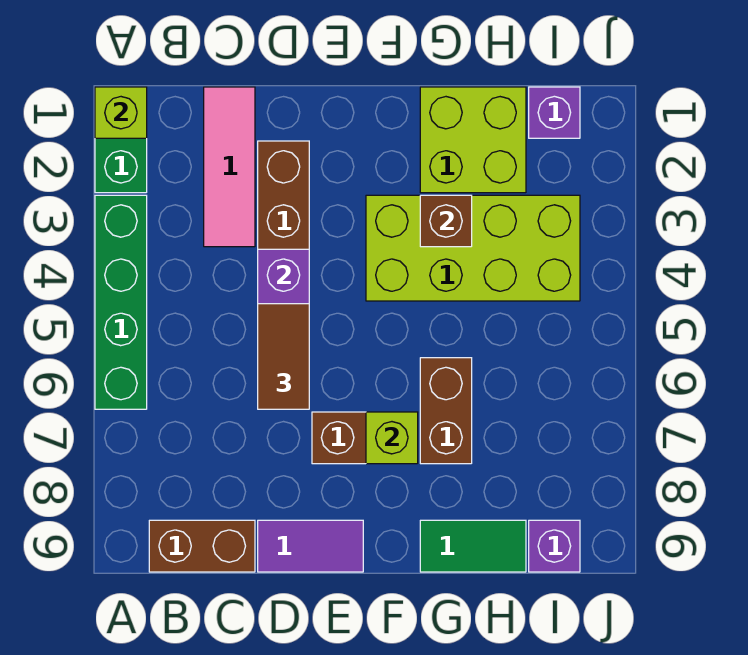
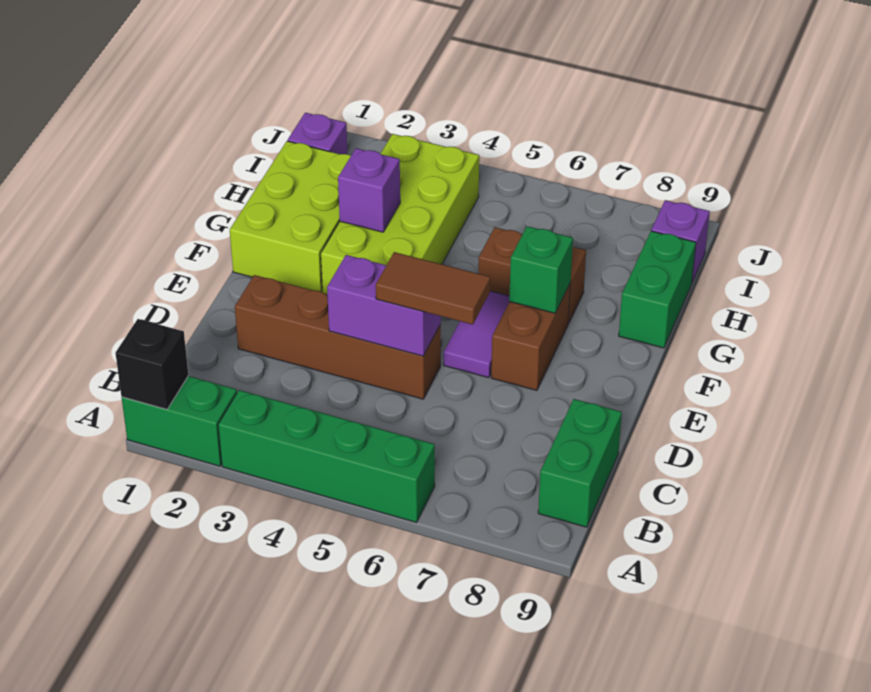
lime brick A1 level 2 -> black brick A1 level 2
brown brick B9:C9 level 1 -> green brick B9:C9 level 1
pink tile C1:C3 level 1 -> none
purple tile D9:E9 level 1 -> purple tile E6:F6 level 1
lime brick F7 level 2 -> green brick F7 level 2
lime brick G1:H2 level 1 -> lime brick F1:H2 level 1
brown brick G3 level 2 -> purple brick G3 level 2
green tile G9:H9 level 1 -> green brick G9:H9 level 1

